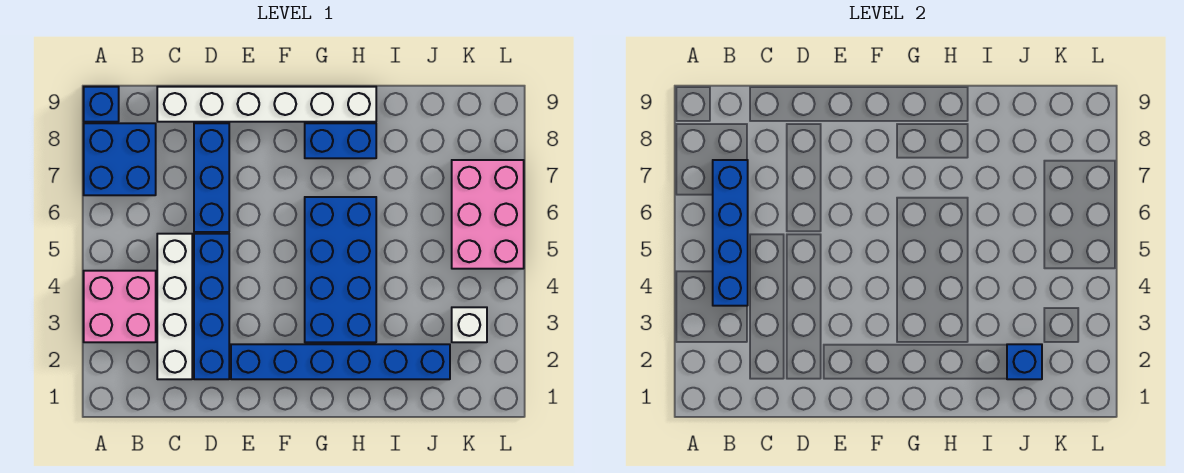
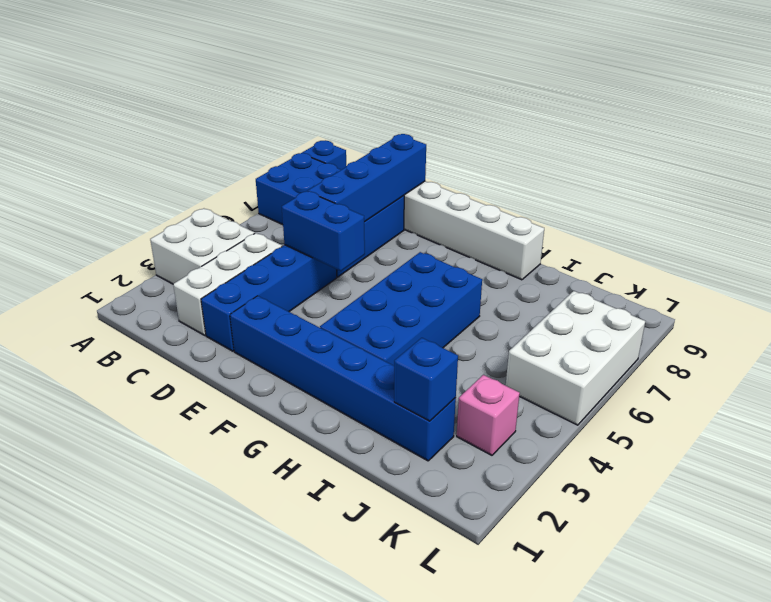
pink brick A3:B4 level 1 -> white brick A3:B4 level 1
blue brick B4:B7 level 2 -> blue brick D6:D9 level 2
white brick C2:C5 level 1 -> white brick C2:C4 level 1
blue brick G8:H8 level 1 -> blue brick D5:E5 level 2
white brick K3 level 1 -> pink brick K3 level 1
pink brick K5:L7 level 1 -> white brick K5:L7 level 1

